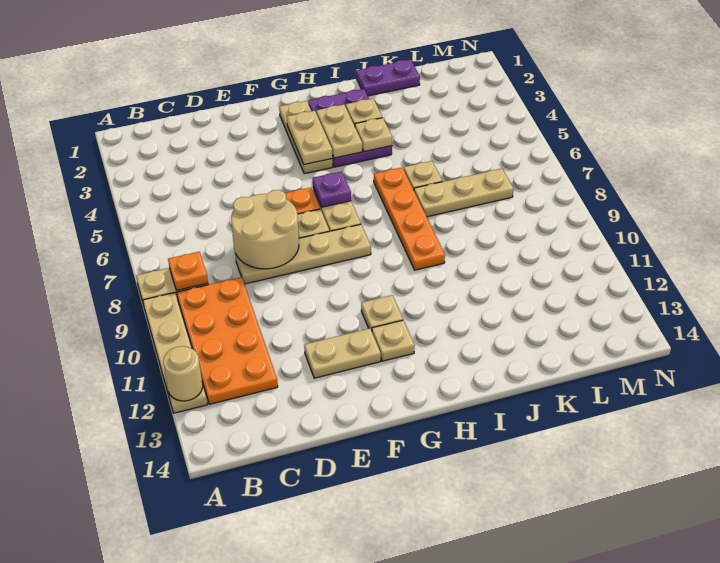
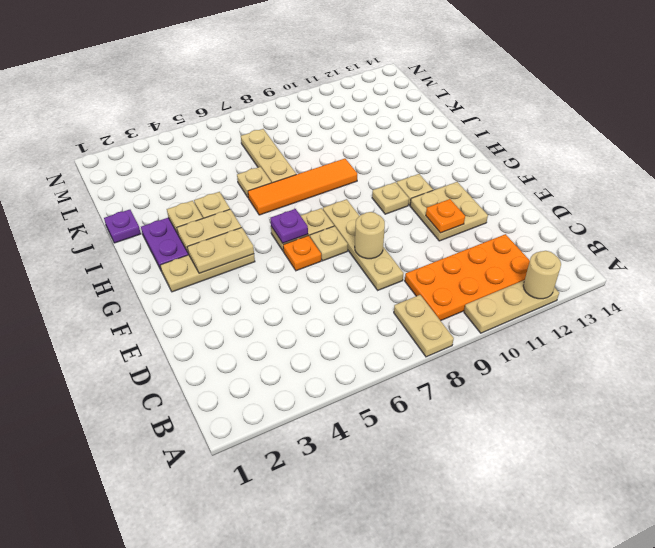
tan plate A9:A12 level 1 -> tan plate A10:A12 level 1
orange plate B8 level 2 -> orange plate E11 level 2
tan round brick D7:E8 level 2 -> tan round brick E8 level 2
tan plate E12:F12 level 1 -> tan plate E11:F12 level 1
tan plate G12 level 1 -> tan plate G10 level 1
orange plate I6:I9 level 1 -> orange tile I6:I9 level 1
purple plate J1:K1 level 1 -> purple plate J1 level 1

